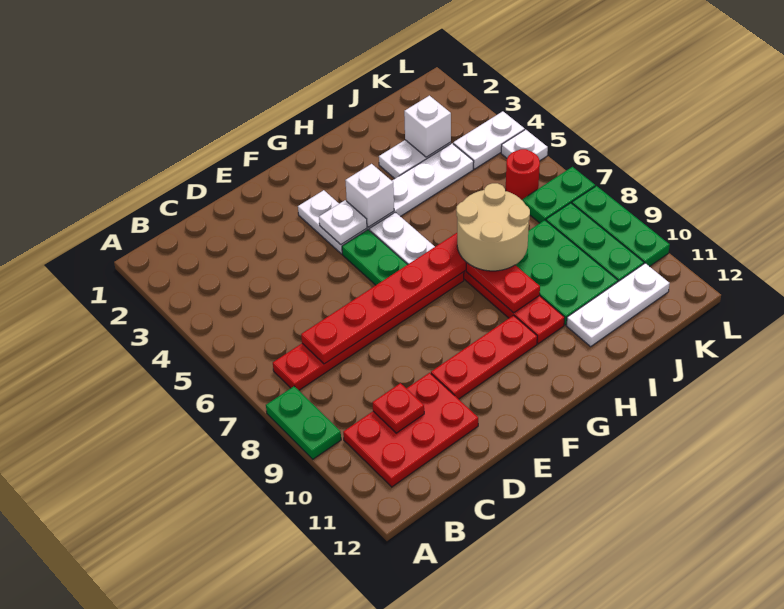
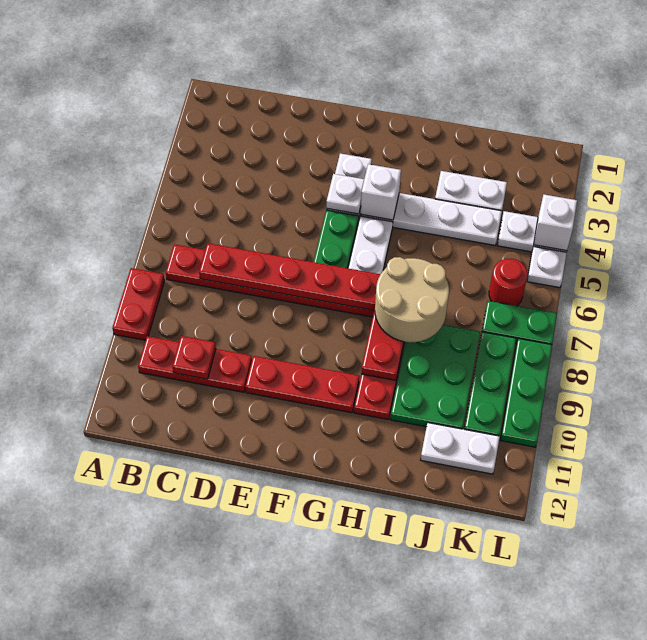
green plate A8:A9 level 1 -> red plate A8:A9 level 1
red plate B10:D11 level 1 -> red plate B10:D10 level 1
white plate I11:K11 level 1 -> white plate J11:K11 level 1
white brick J3 level 2 -> white brick L4 level 2

